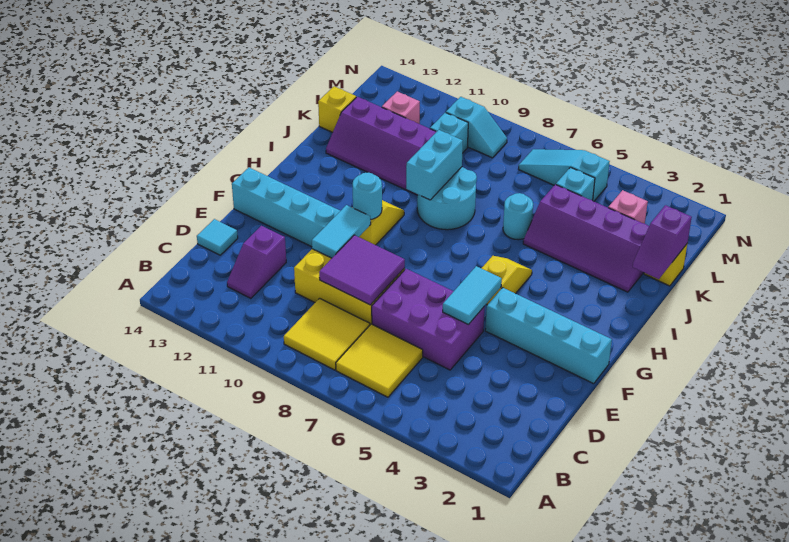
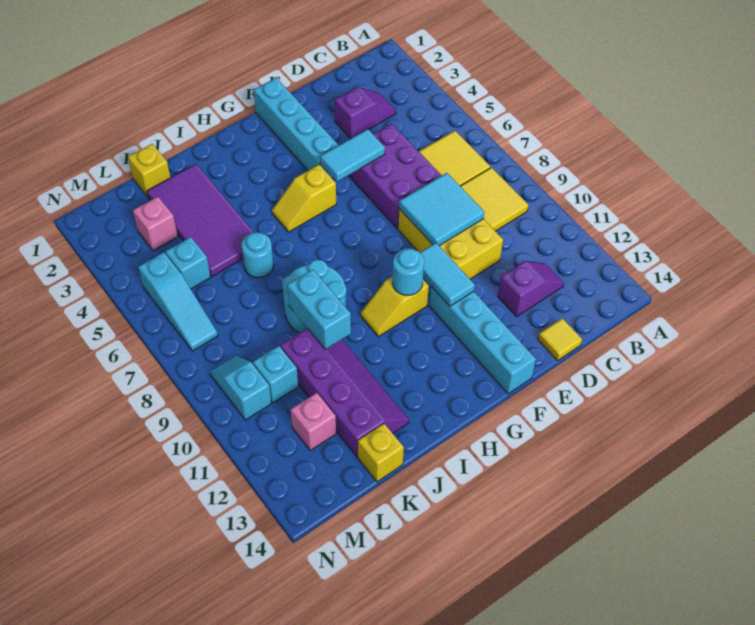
purple tile D8:E9 level 2 -> cyan tile D8:E9 level 2
cyan tile D14 level 1 -> yellow tile D14 level 1
cyan tile E10:F10 level 2 -> cyan tile F10:F11 level 2
cyan brick I9:J9 level 2 -> cyan brick J9:J10 level 2
purple slope J1:K1 level 2 top K -> purple slope C3:D3 level 1 top D
purple slope J2:K5 level 1 top K -> purple tile J2:K5 level 1

